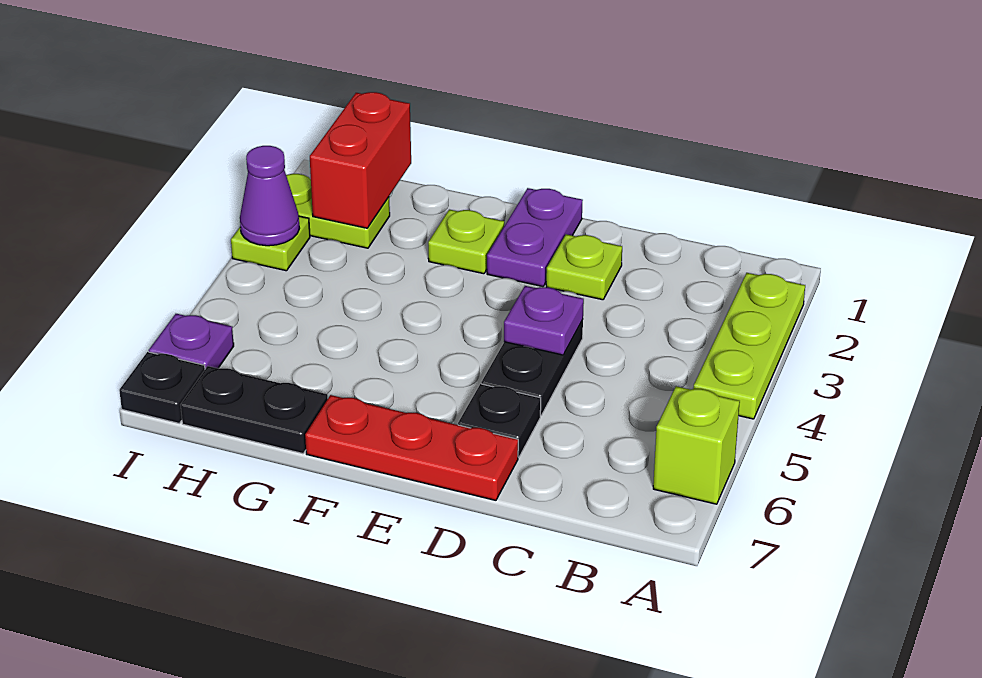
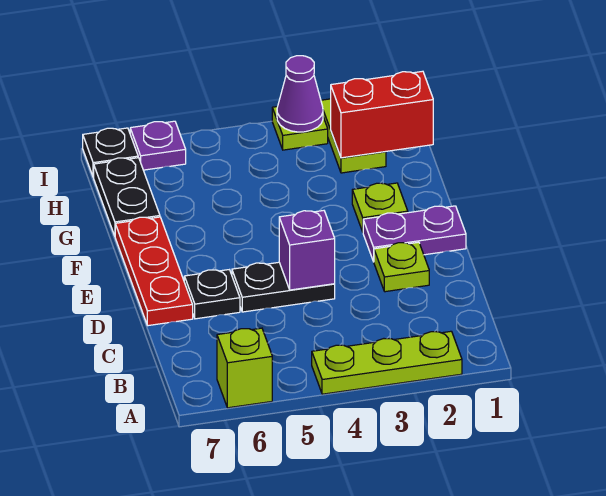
purple plate D4 level 2 -> purple brick D4 level 2

